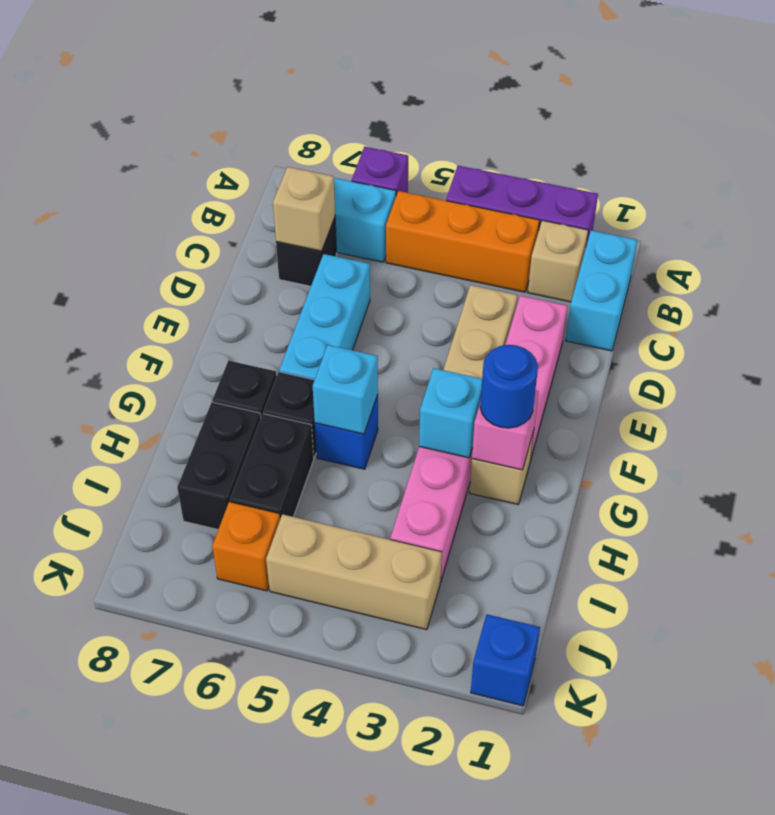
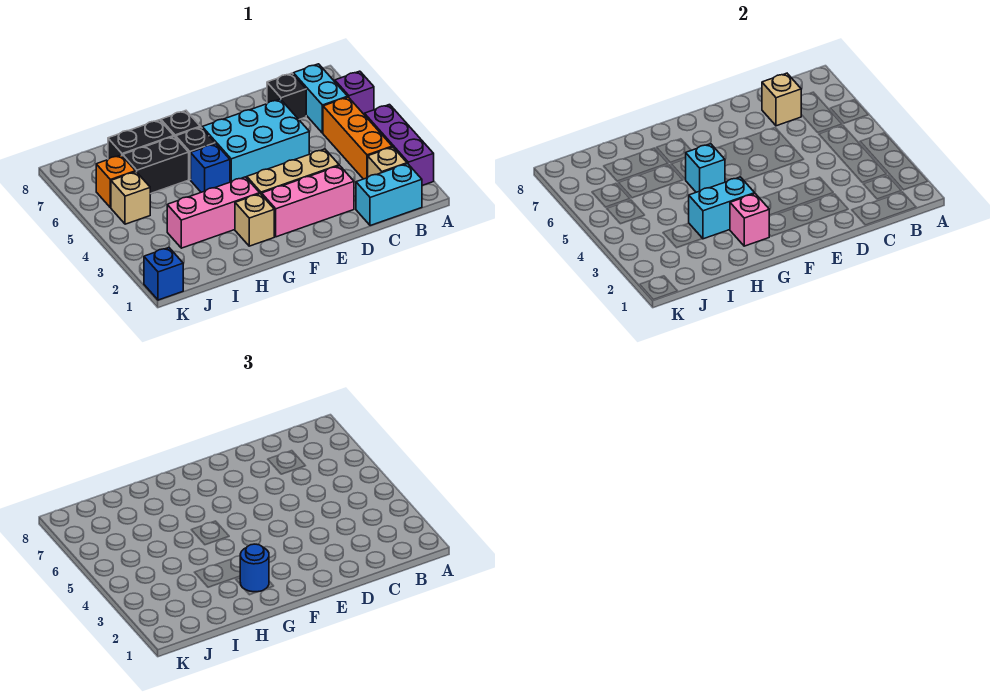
cyan brick D6:F6 level 1 -> cyan brick D5:F6 level 1
cyan brick G3 level 2 -> cyan brick G3:H3 level 2
tan brick J3:J5 level 1 -> tan brick J5 level 1

